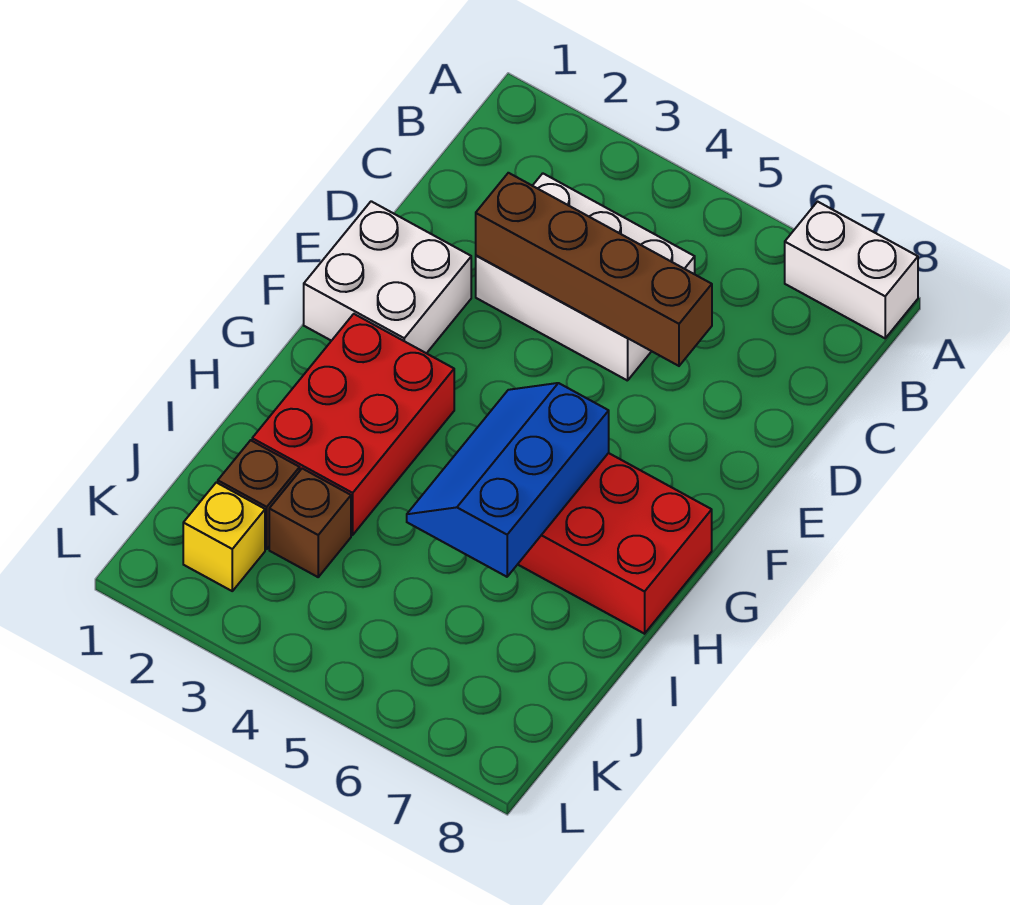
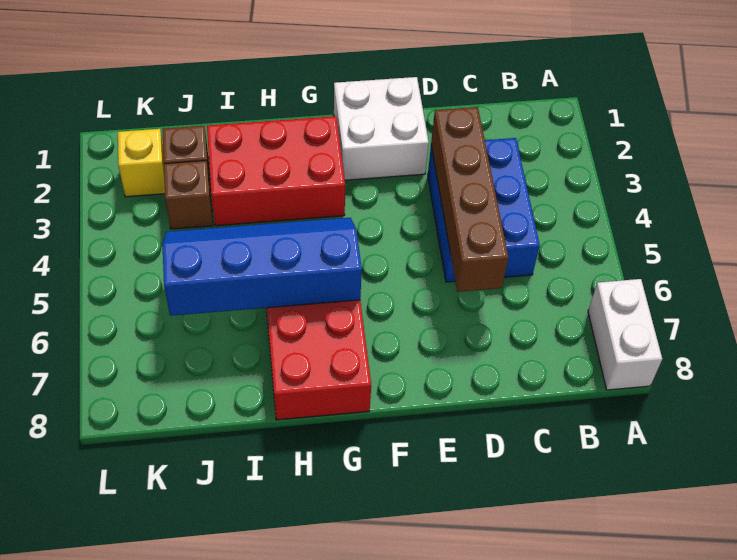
white brick C3:D5 level 1 -> blue brick C3:D5 level 1
blue slope G5:I6 level 2 top 6 -> blue slope G5:J6 level 2 top 6

